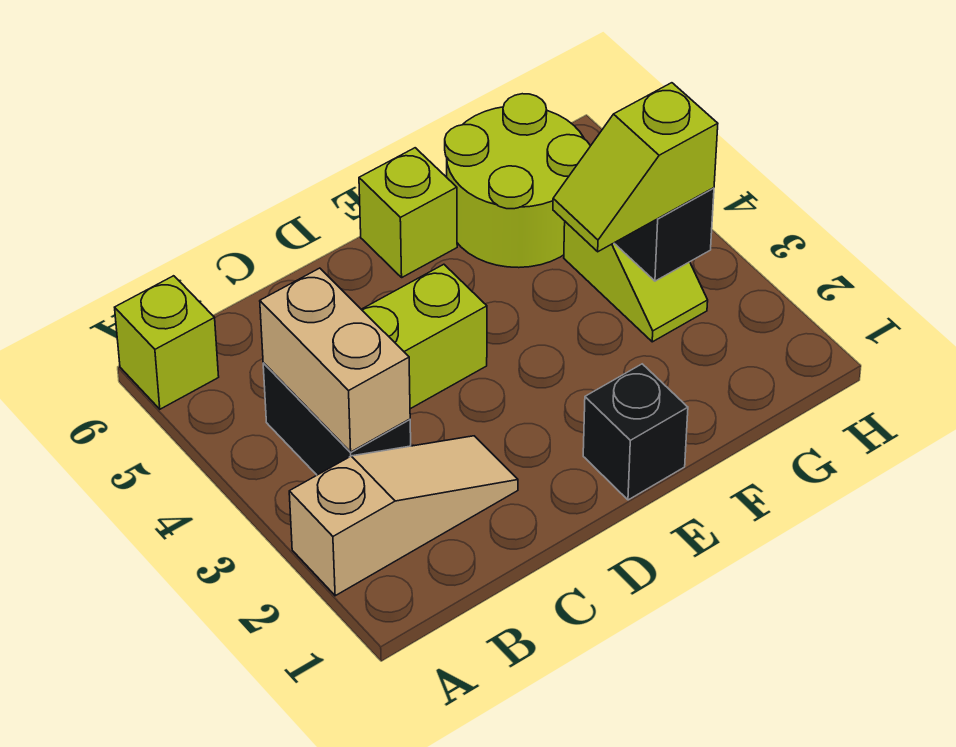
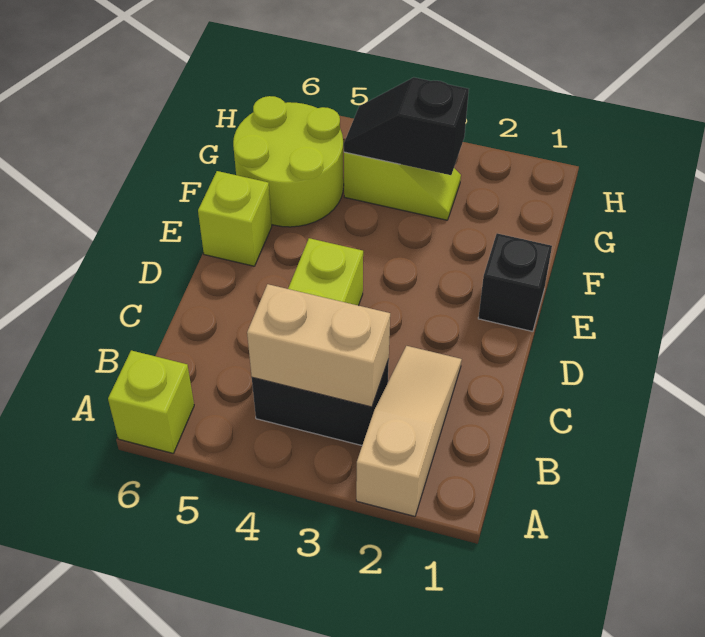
lime slope F3:G3 level 3 top G -> none

